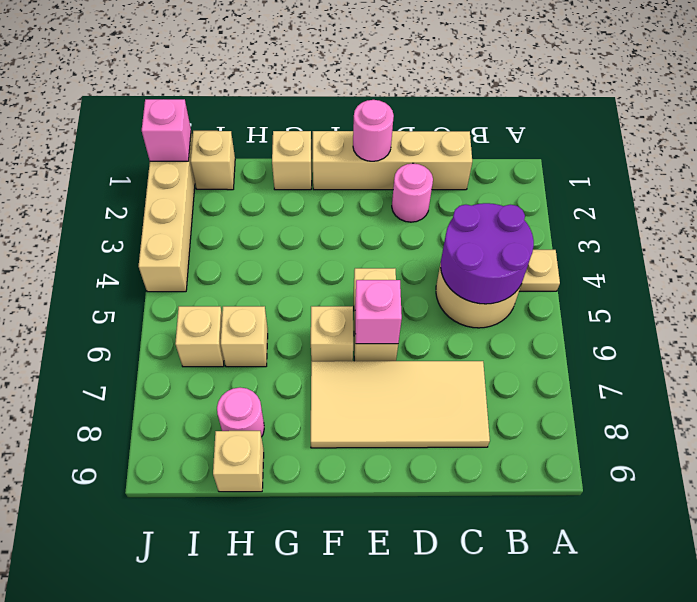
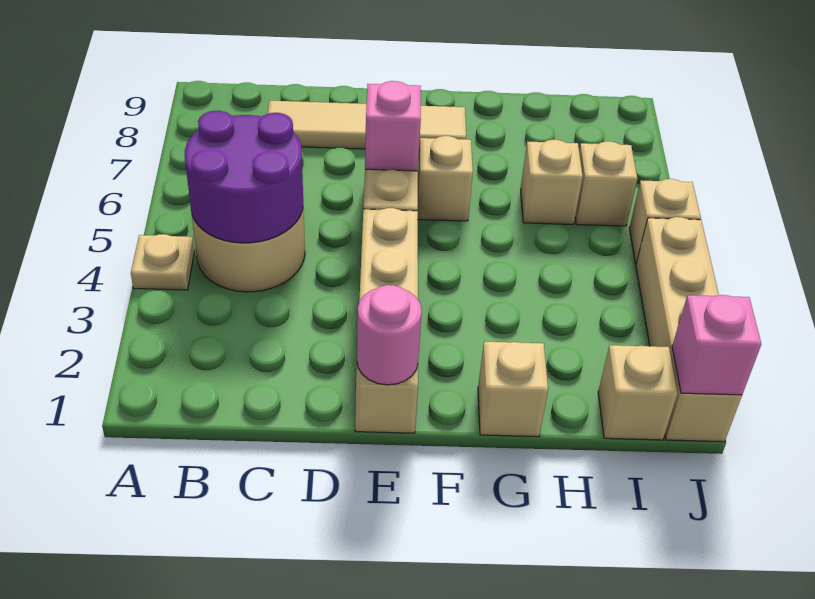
tan brick C1:F1 level 1 -> tan brick E1:E4 level 1
tan tile C7:F8 level 1 -> tan tile C8:F8 level 1
pink round brick D2 level 1 -> none
pink round brick H8 level 1 -> none
tan brick H9 level 1 -> tan brick J5 level 1

